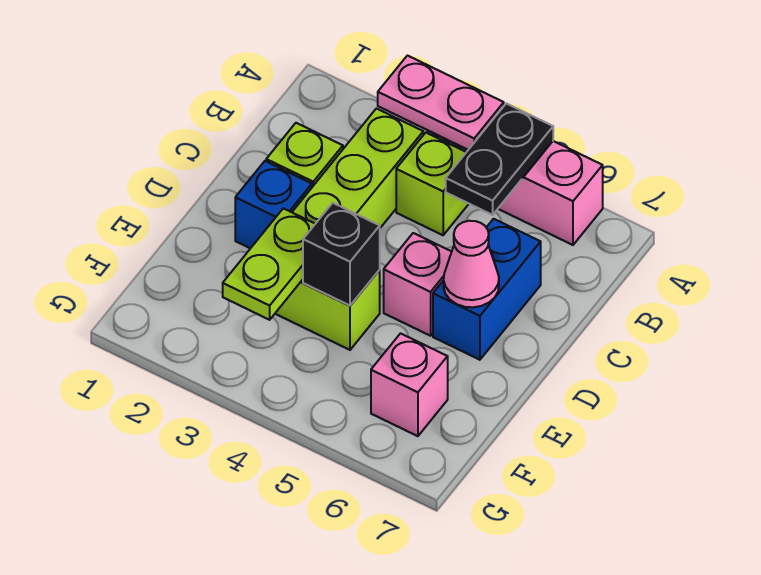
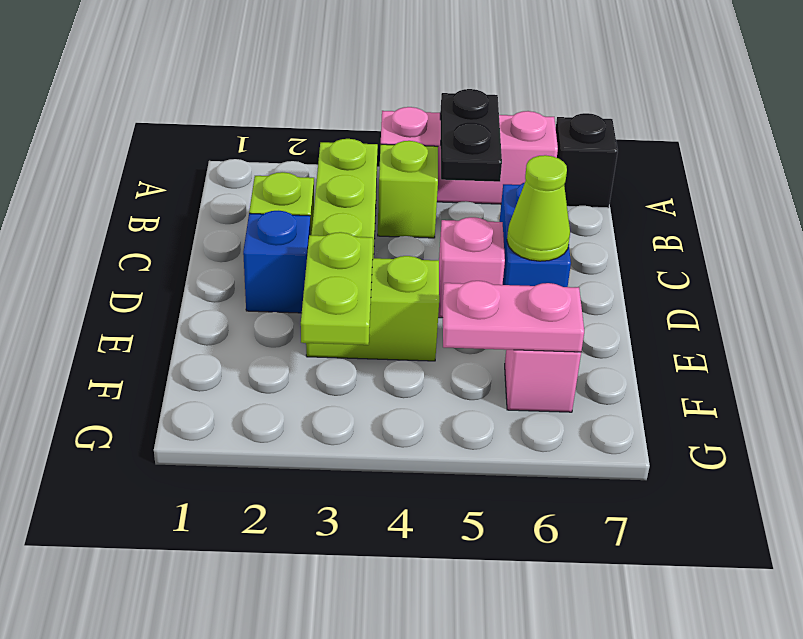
pink plate A3:A4 level 2 -> pink plate F5:F6 level 2
pink cone D6 level 2 -> lime cone D6 level 2
black brick E4 level 2 -> black brick A7 level 1

